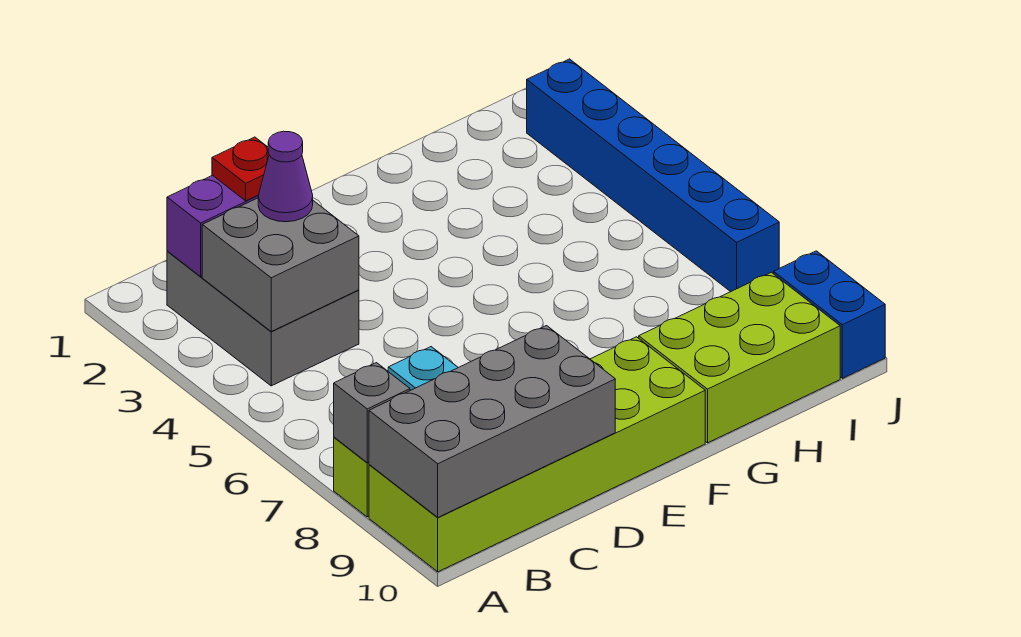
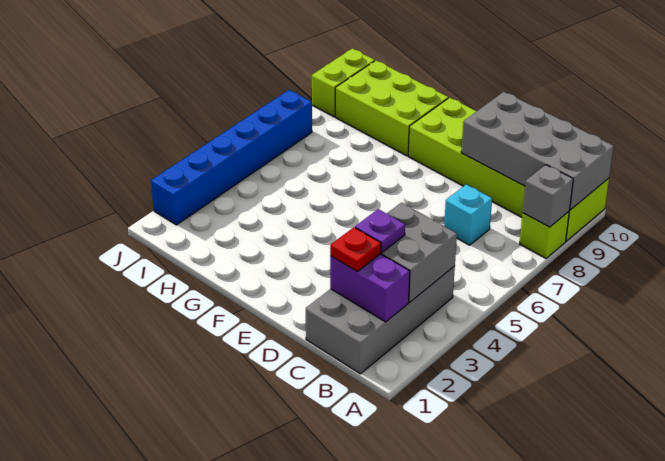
grey brick B2:C4 level 1 -> grey brick B1:C4 level 1
purple cone C3 level 3 -> purple plate C3 level 3
blue brick J9:J10 level 1 -> lime brick J9:J10 level 1

